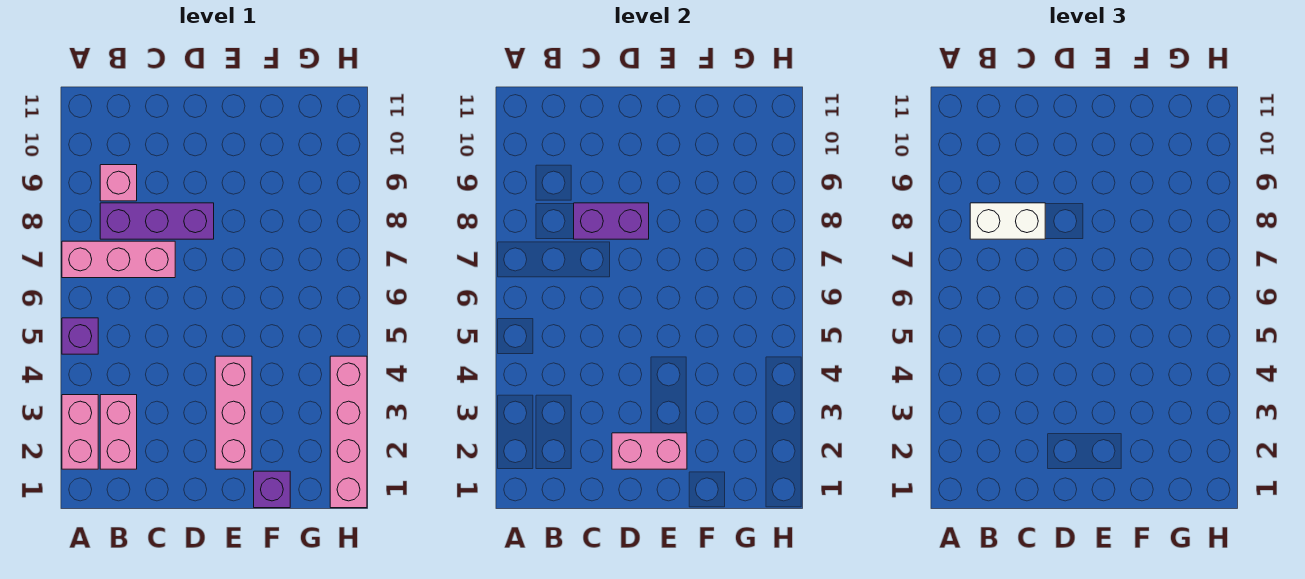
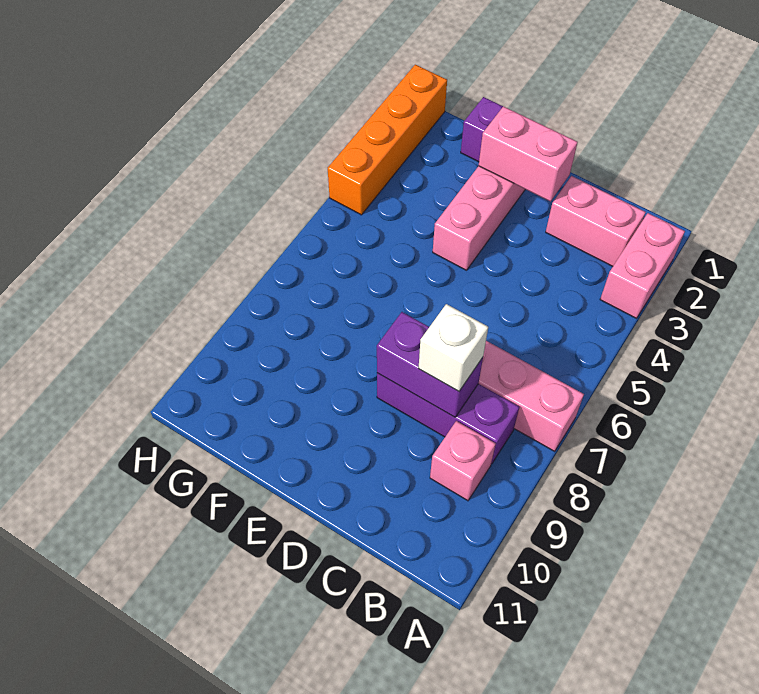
purple brick A5 level 1 -> none
pink brick B2:B3 level 1 -> pink brick B2:C2 level 1
white brick B8:C8 level 3 -> white brick C8 level 3
pink brick H1:H4 level 1 -> orange brick H1:H4 level 1

